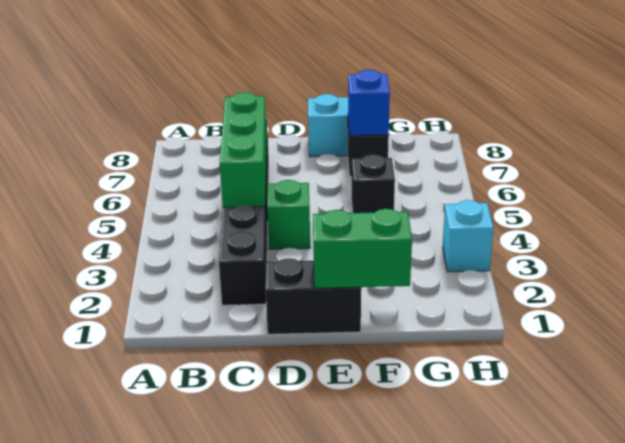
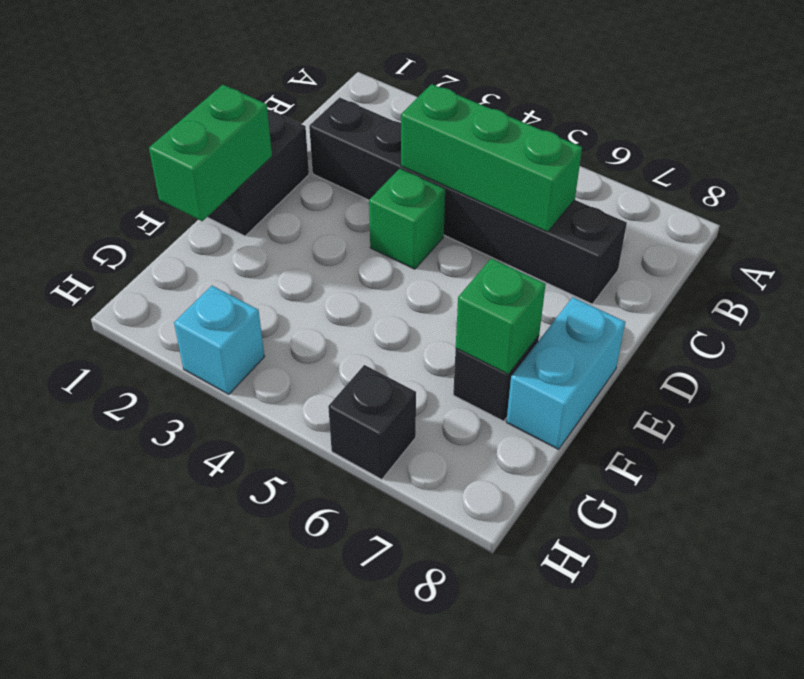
black brick F5 level 1 -> black brick H6 level 1
blue brick F7 level 2 -> green brick F7 level 2

